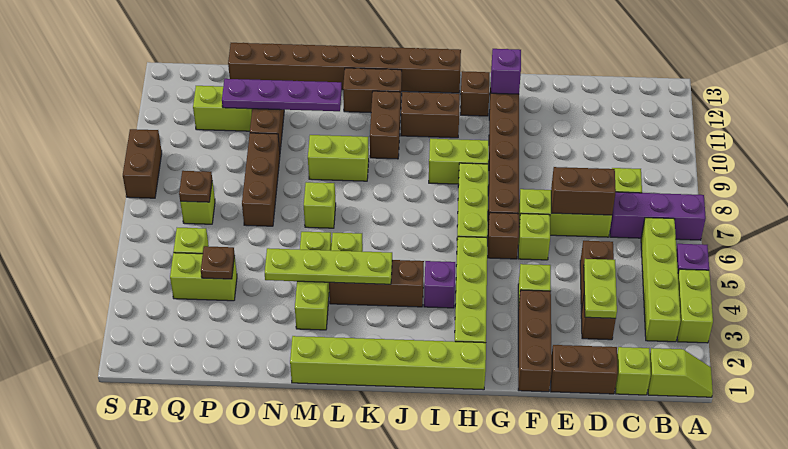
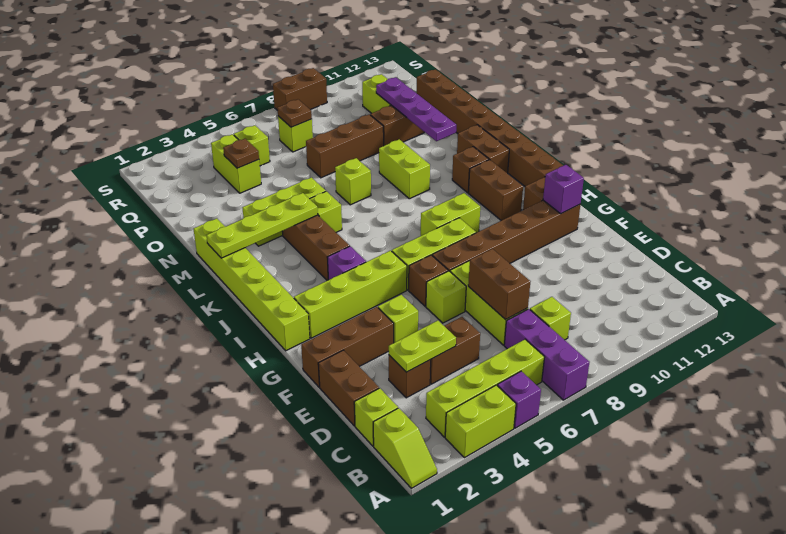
lime brick H9:I9 level 1 -> lime brick I8:I9 level 1
lime plate K4:N4 level 2 -> lime plate L1:L4 level 2
brown brick K10:K11 level 1 -> brown brick K11 level 1

